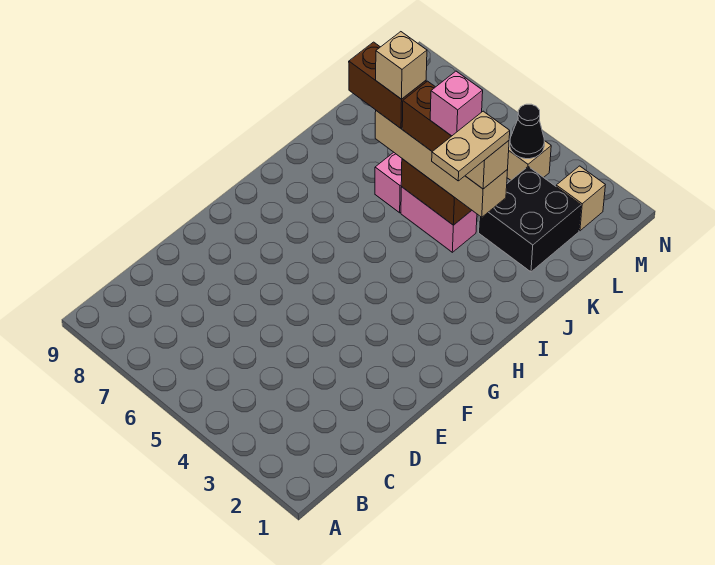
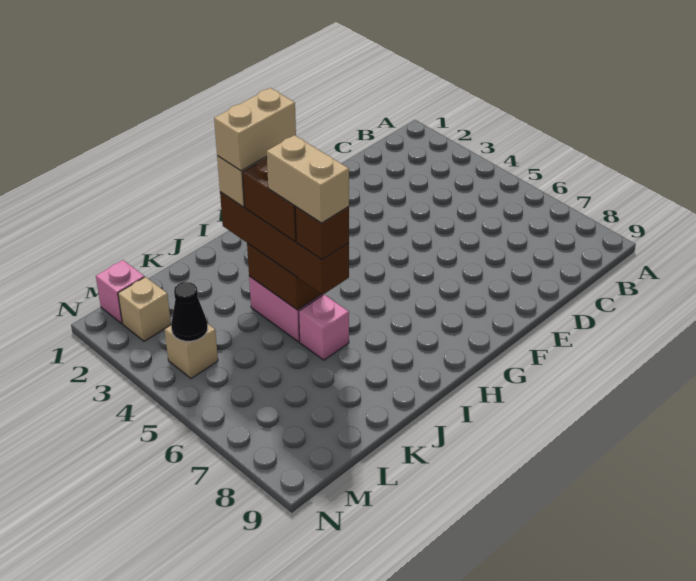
tan plate I3:J3 level 5 -> tan brick I3:J3 level 5
tan brick J3:J6 level 3 -> brown brick J3:J6 level 3
pink brick J4 level 5 -> pink brick M1 level 1
brown brick J6:J7 level 4 -> brown brick J6 level 4
tan brick J6 level 5 -> tan brick J5:J6 level 5
black brick K2:L3 level 1 -> none

